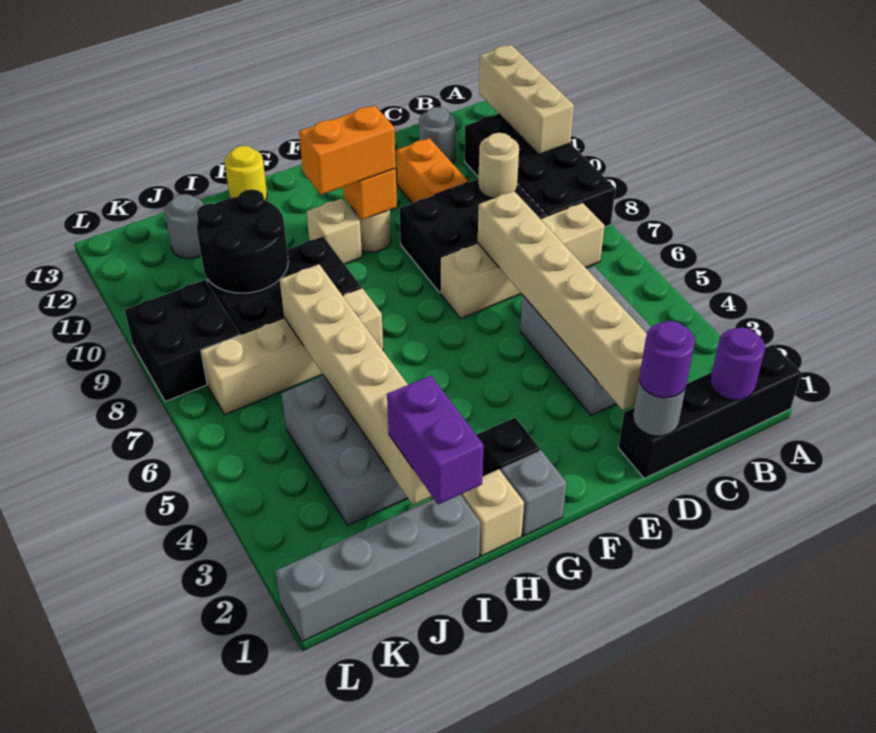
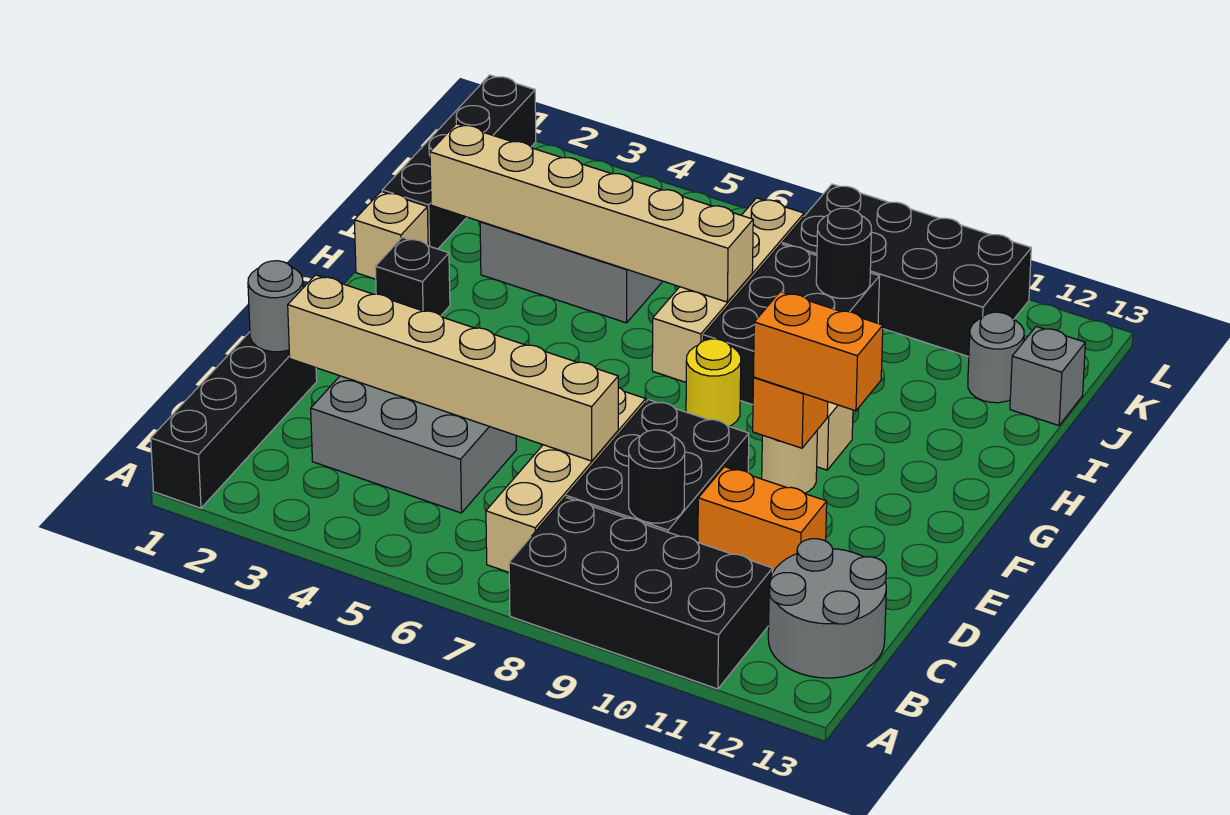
tan brick A10:A12 level 2 -> none
purple round brick B1 level 2 -> none
tan round brick C9 level 2 -> black round brick C9 level 2
grey round brick C12 level 1 -> grey round brick B12:C13 level 1
purple round brick D1 level 3 -> none
orange brick F10:G10 level 3 -> orange brick F10:F11 level 3
grey brick G1 level 1 -> grey brick J13 level 1
yellow round brick H13 level 1 -> yellow round brick G8 level 1
grey brick I1:L1 level 1 -> black brick I1:L1 level 1
purple brick I1:I2 level 3 -> none
black round brick I9:J10 level 2 -> black round brick J9 level 2
black brick K8:L9 level 1 -> black brick K8:L11 level 1

